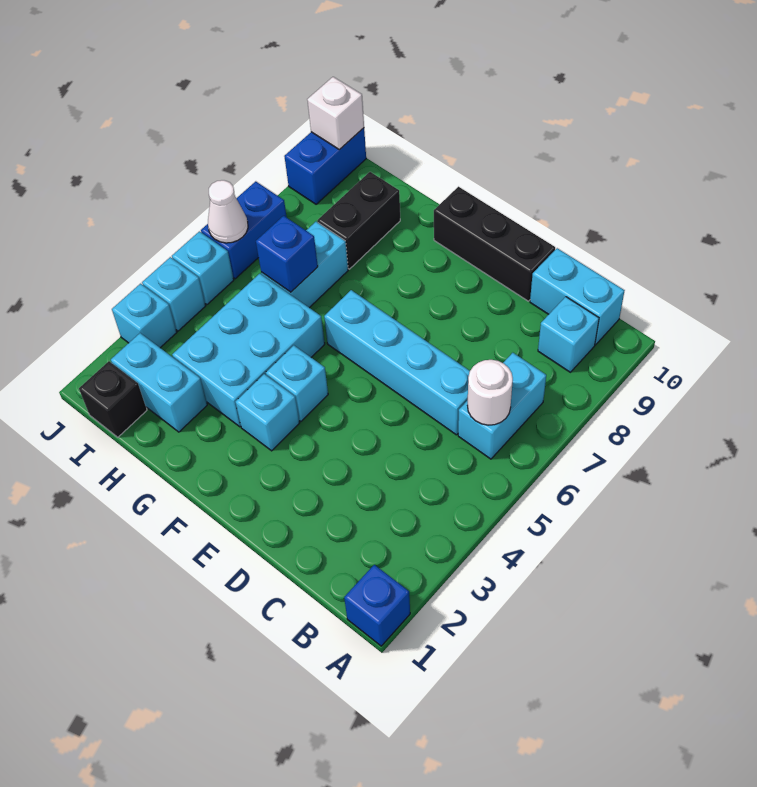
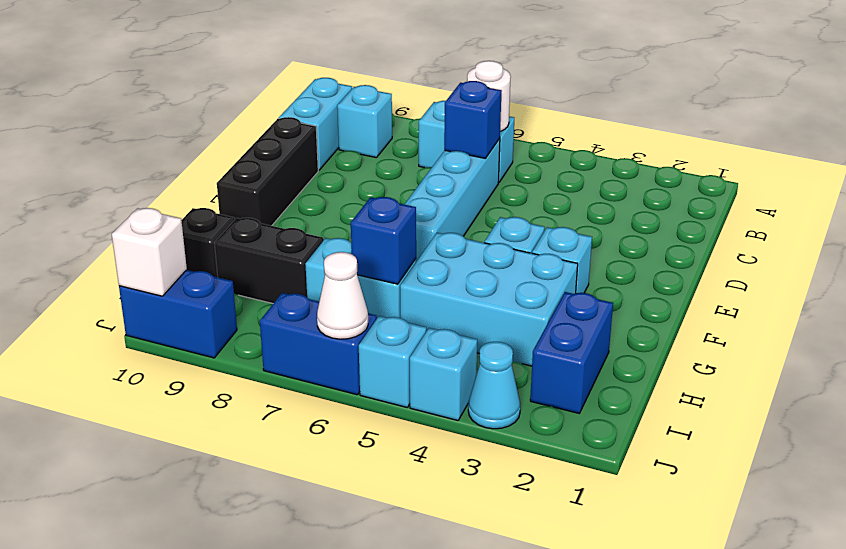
blue brick A1 level 1 -> blue brick C6 level 2
cyan brick H2:I2 level 1 -> blue brick H2:I2 level 1
black brick I1 level 1 -> black brick H10 level 1
cyan brick J3 level 1 -> cyan cone J3 level 1

